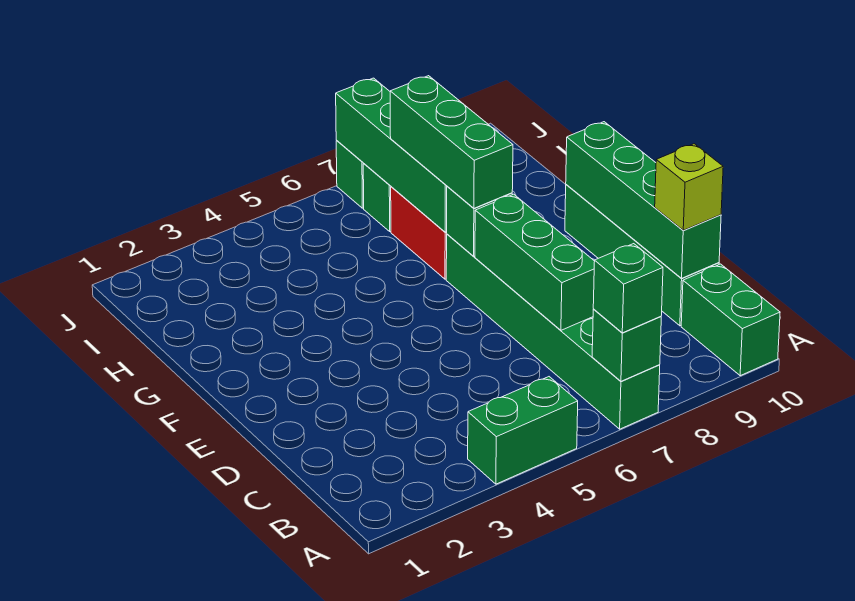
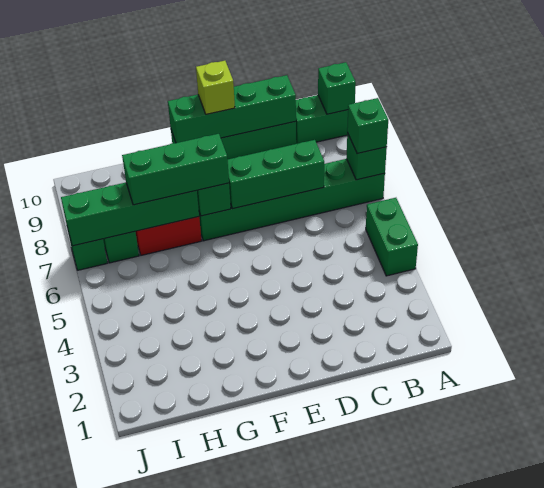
none -> green brick A10 level 2
lime brick C10 level 3 -> lime brick E10 level 3

